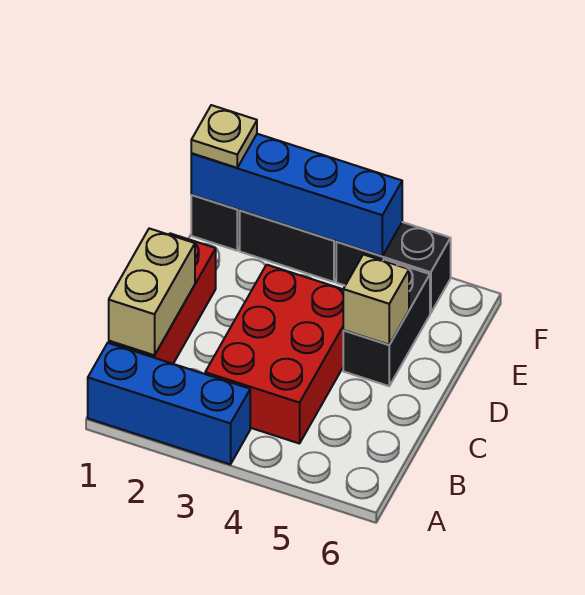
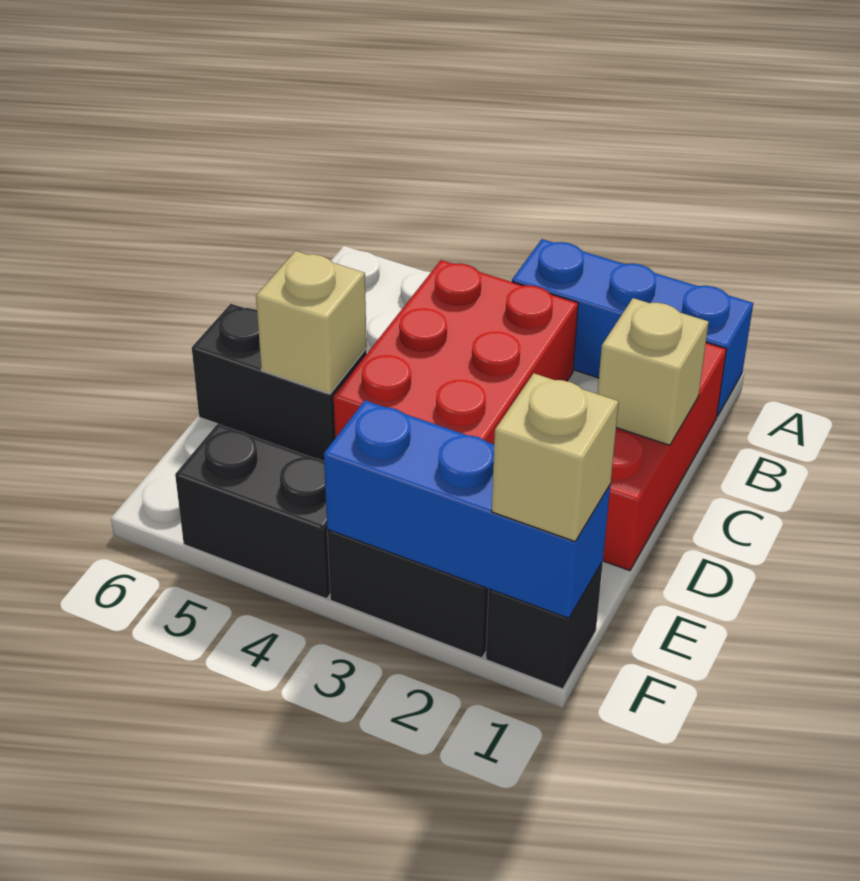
tan brick B1:C1 level 2 -> tan brick C1 level 2
black brick D5:E5 level 1 -> black brick D5:D6 level 1
blue brick F1:F4 level 2 -> blue brick F1:F3 level 2
tan plate F1 level 3 -> tan brick F1 level 3

